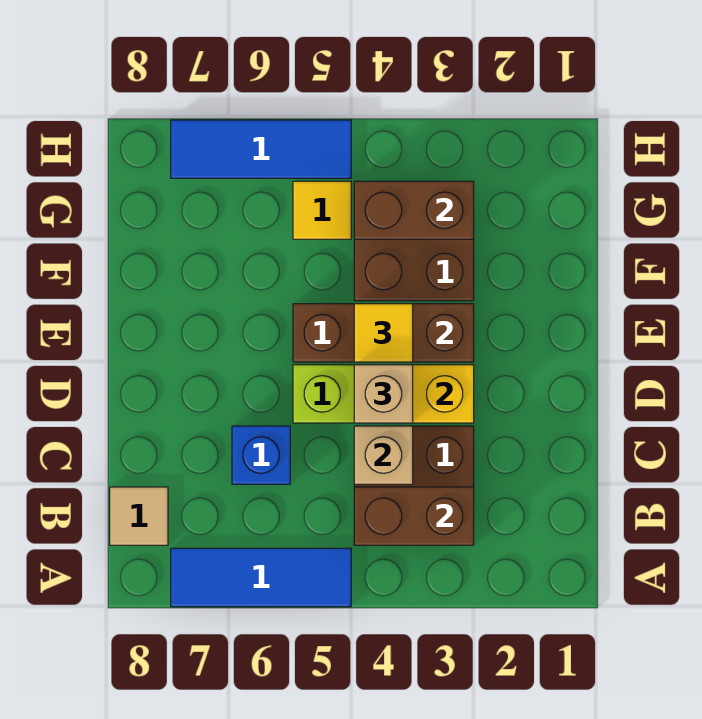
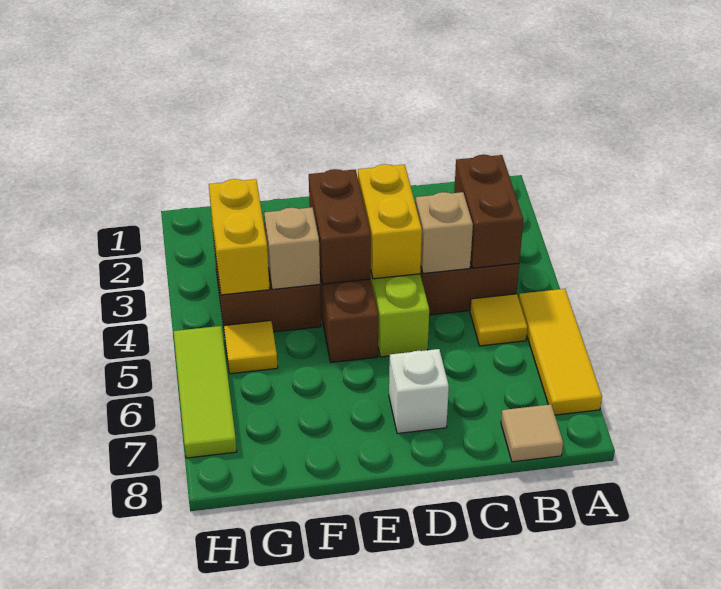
blue tile A5:A7 level 1 -> yellow tile A5:A7 level 1
blue brick C6 level 1 -> none
tan brick D4 level 3 -> tan brick F4 level 2
none -> white brick D7 level 1
yellow tile E4 level 3 -> yellow tile B5 level 1
brown brick G3:G4 level 2 -> yellow brick G3:G4 level 2
blue tile H5:H7 level 1 -> lime tile H5:H7 level 1

